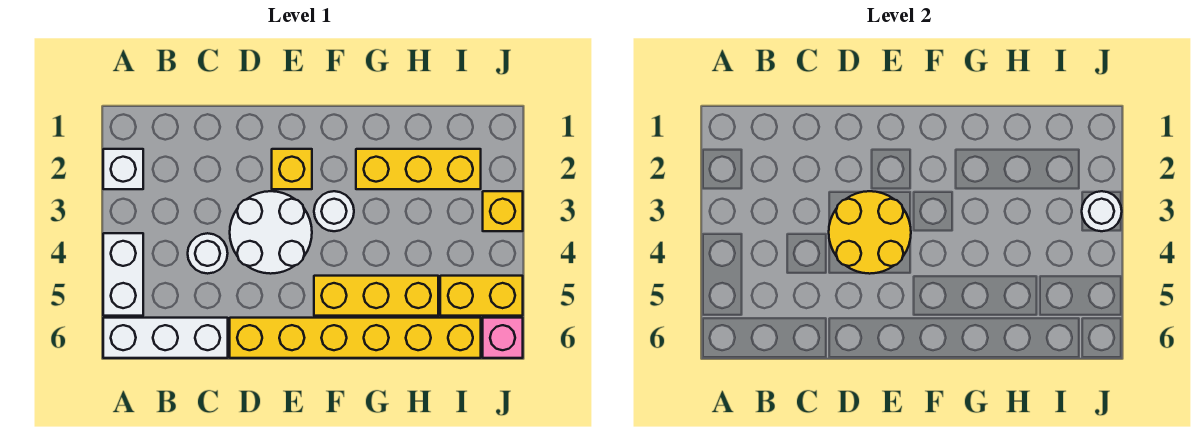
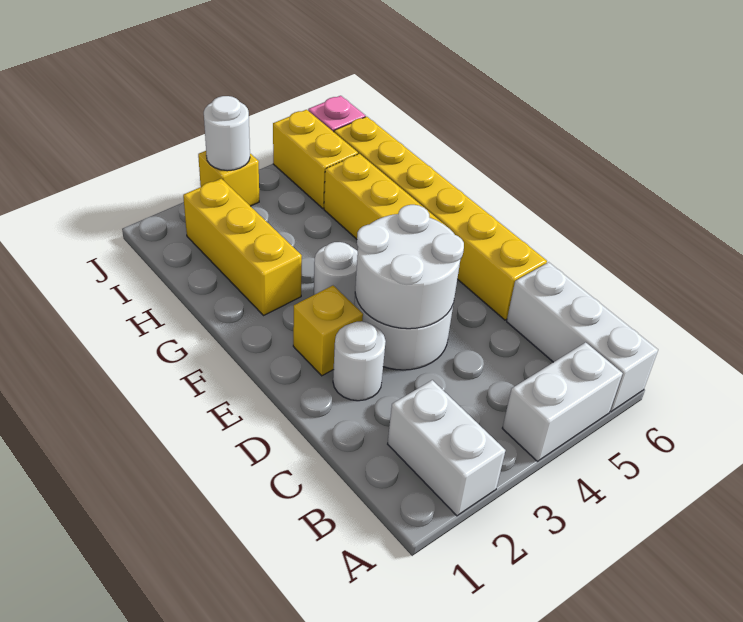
white brick A2 level 1 -> white brick A2:B2 level 1
white round brick C4 level 1 -> white round brick D2 level 1
yellow round brick D3:E4 level 2 -> white round brick D3:E4 level 2

